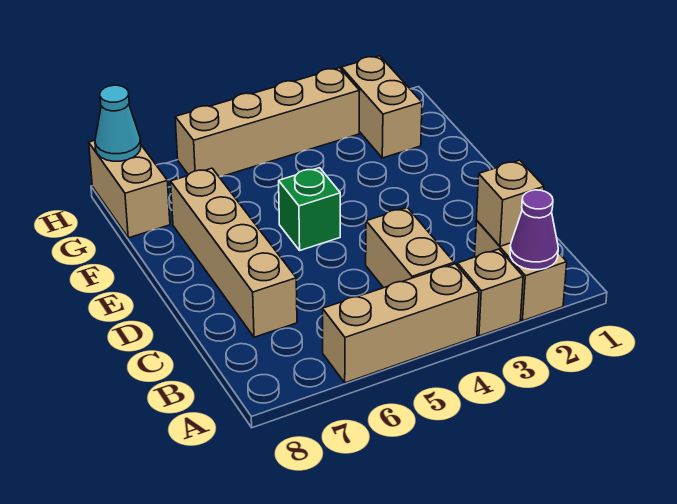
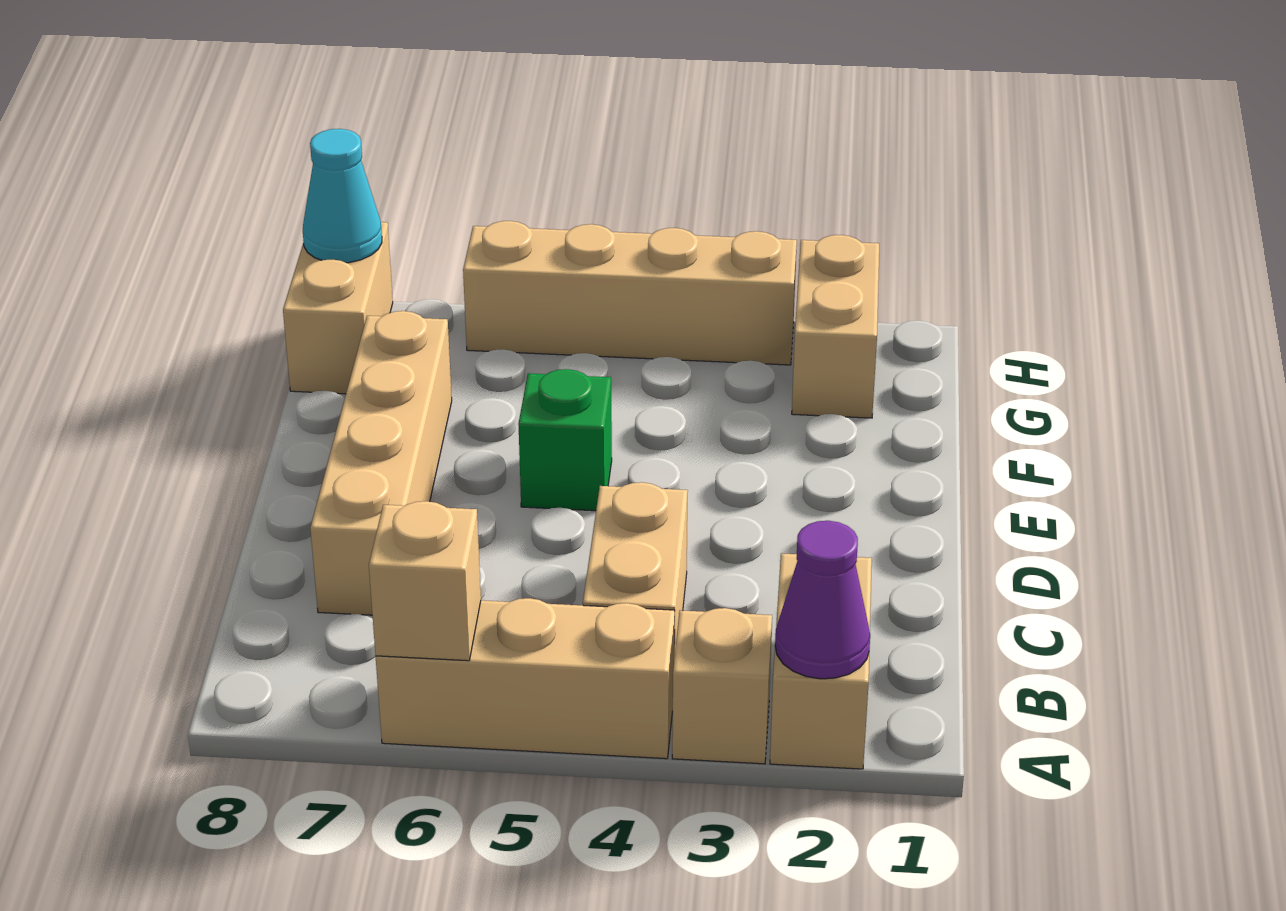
tan brick B2 level 2 -> tan brick A6 level 2

